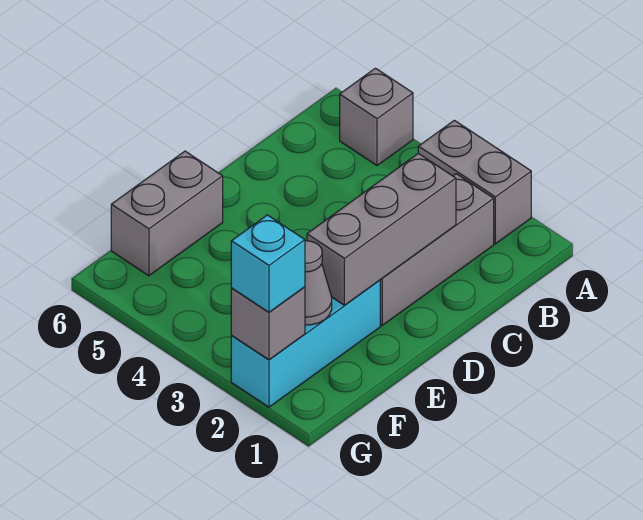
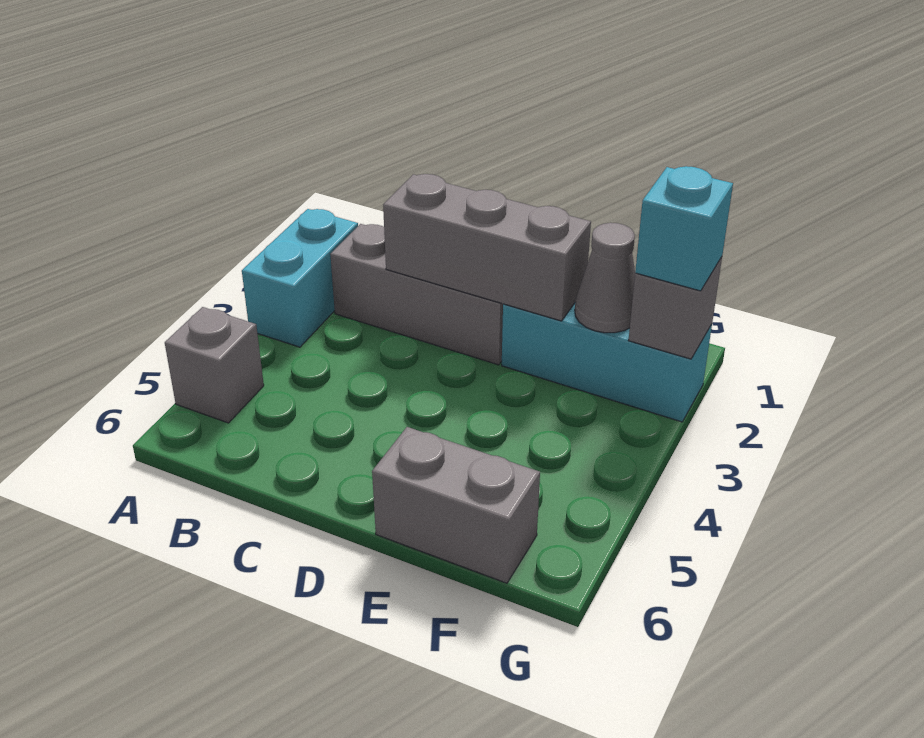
grey brick A2:A3 level 1 -> cyan brick A2:A3 level 1

